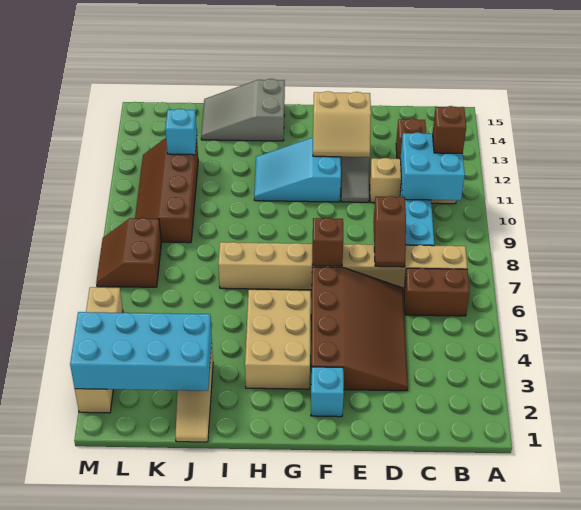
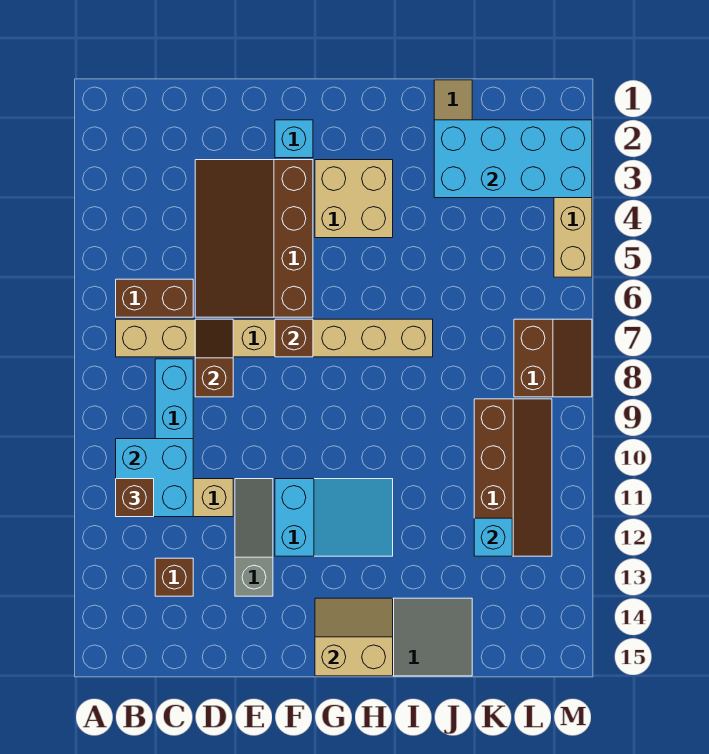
tan slope E12:F13 level 2 top 13 -> tan slope G14:H15 level 2 top 15
tan brick G3:H5 level 1 -> tan brick G3:H4 level 1

